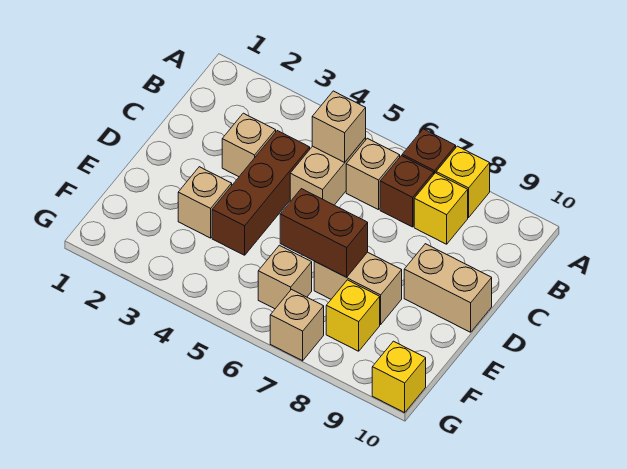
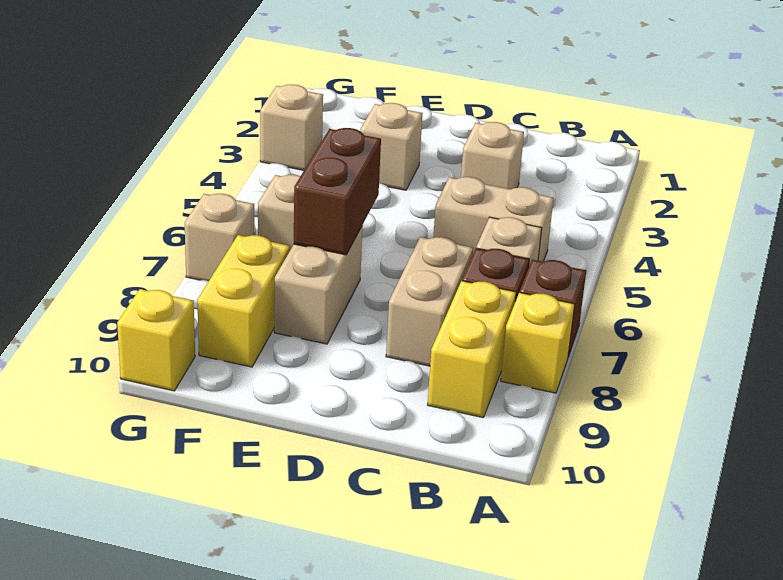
tan brick B5 level 2 -> tan brick G3 level 1
yellow brick B8 level 1 -> yellow brick B8:B9 level 1
brown brick C4:E4 level 1 -> none
tan brick D9:D10 level 1 -> tan brick C7:C8 level 1
yellow brick F8 level 1 -> yellow brick F8:F9 level 1

